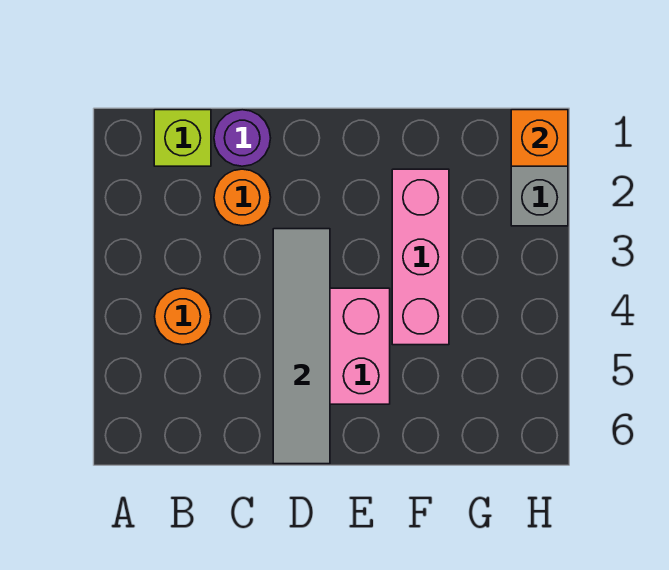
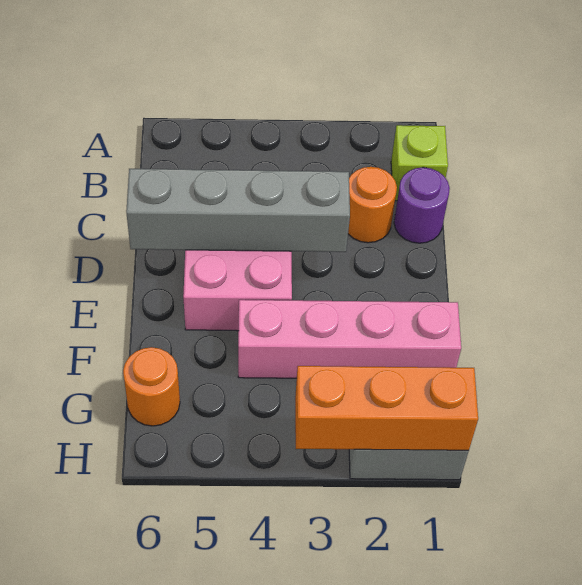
orange round brick B4 level 1 -> orange round brick G6 level 1
grey tile D3:D6 level 2 -> grey brick D3:D6 level 2
pink brick F2:F4 level 1 -> pink brick F1:F4 level 1
orange brick H1 level 2 -> orange brick H1:H3 level 2

